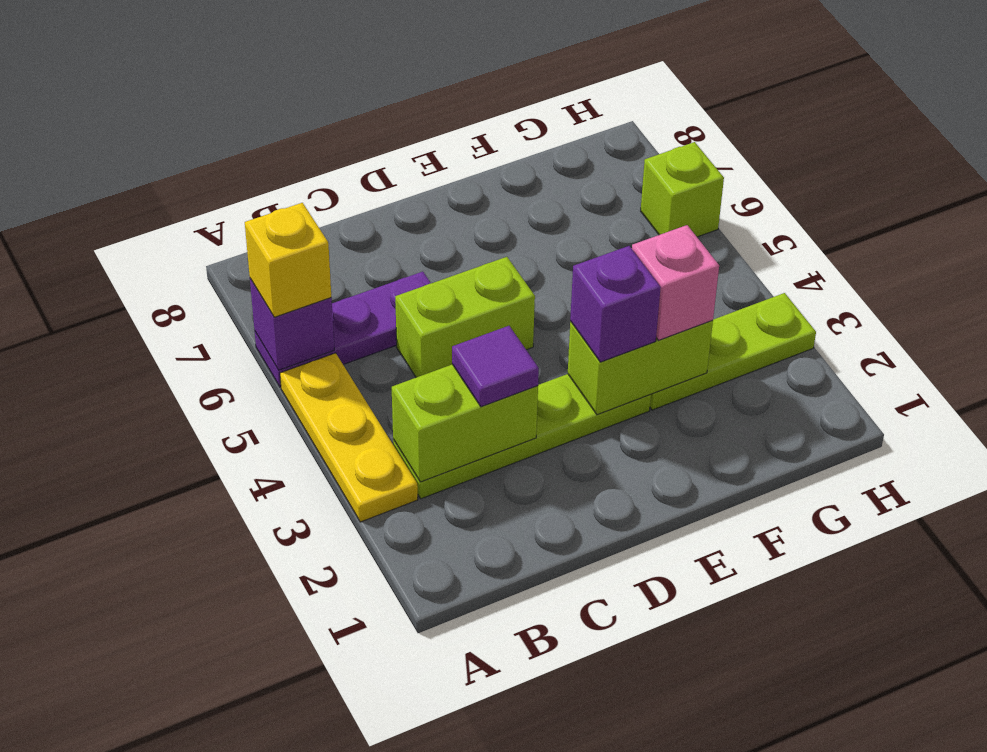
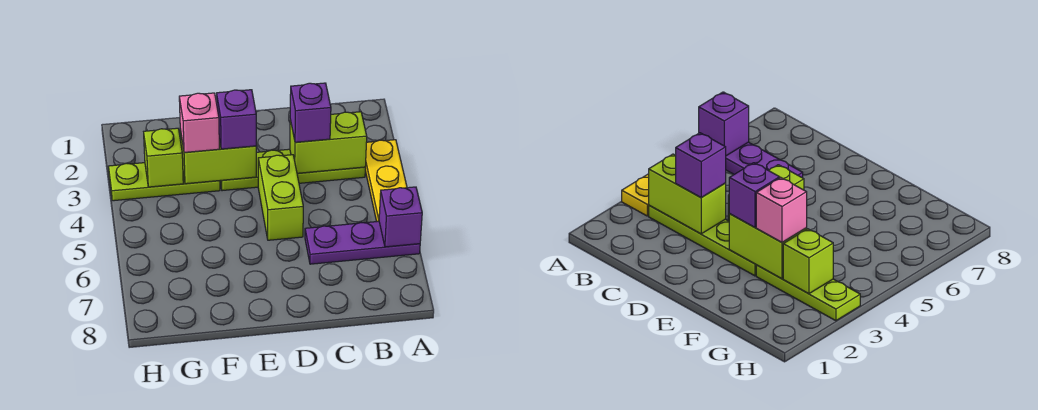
yellow brick A6 level 3 -> none
purple tile C3 level 3 -> purple brick C3 level 3
lime brick C5:D5 level 1 -> lime brick D4:D5 level 1
lime brick H6 level 1 -> lime brick G3 level 2

